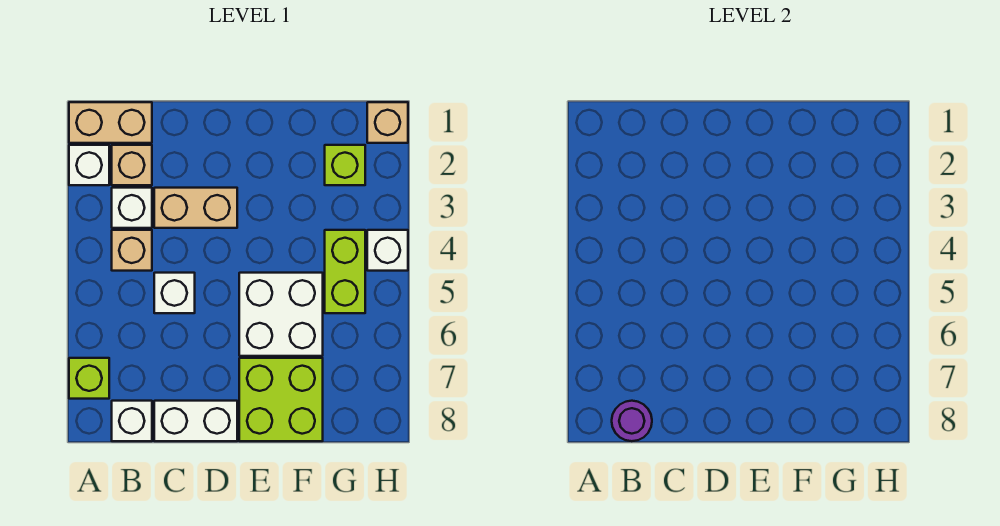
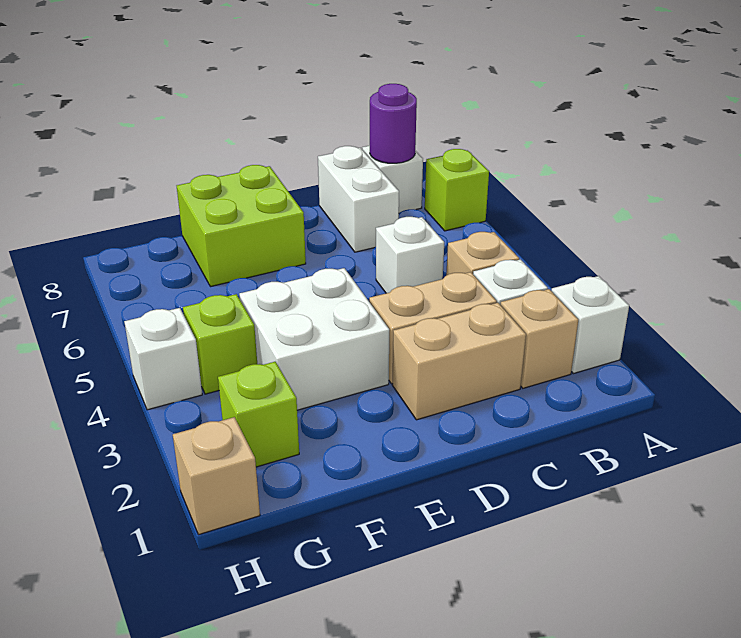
tan brick A1:B1 level 1 -> tan brick C2:D2 level 1
white brick C8:D8 level 1 -> white brick C7:C8 level 1
white brick E5:F6 level 1 -> white brick E3:F4 level 1
lime brick G4:G5 level 1 -> lime brick G4 level 1

